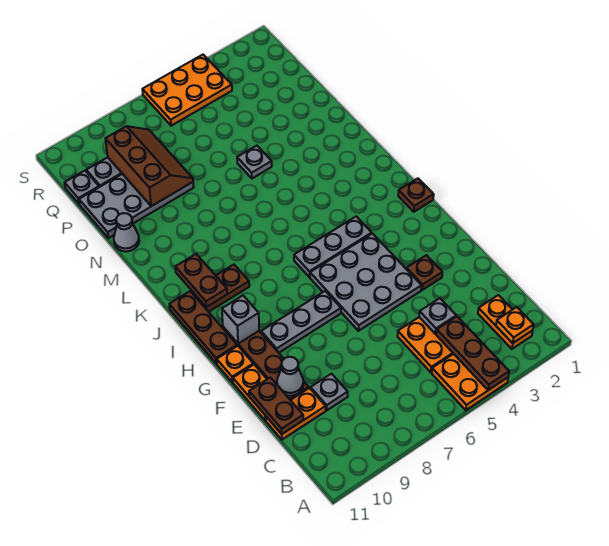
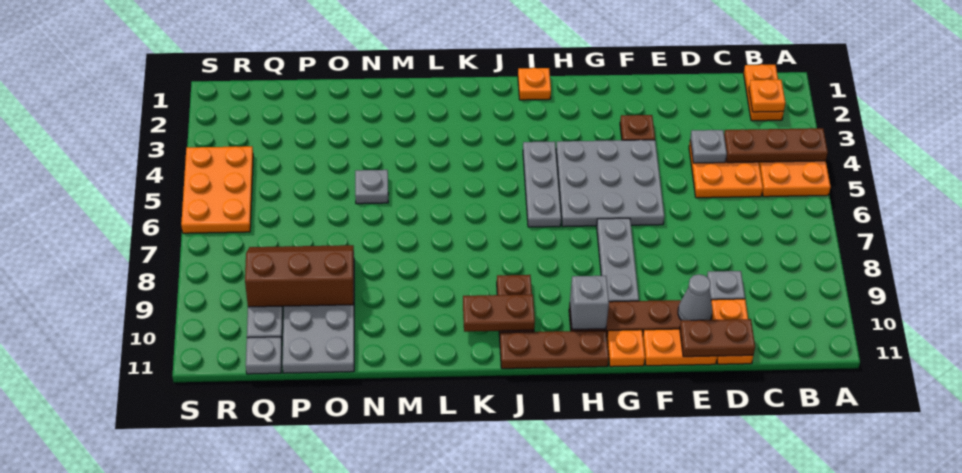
orange plate B2:C2 level 1 -> orange plate B1:B2 level 1
brown plate I1 level 1 -> orange plate I1 level 1
grey cone N11 level 1 -> none

